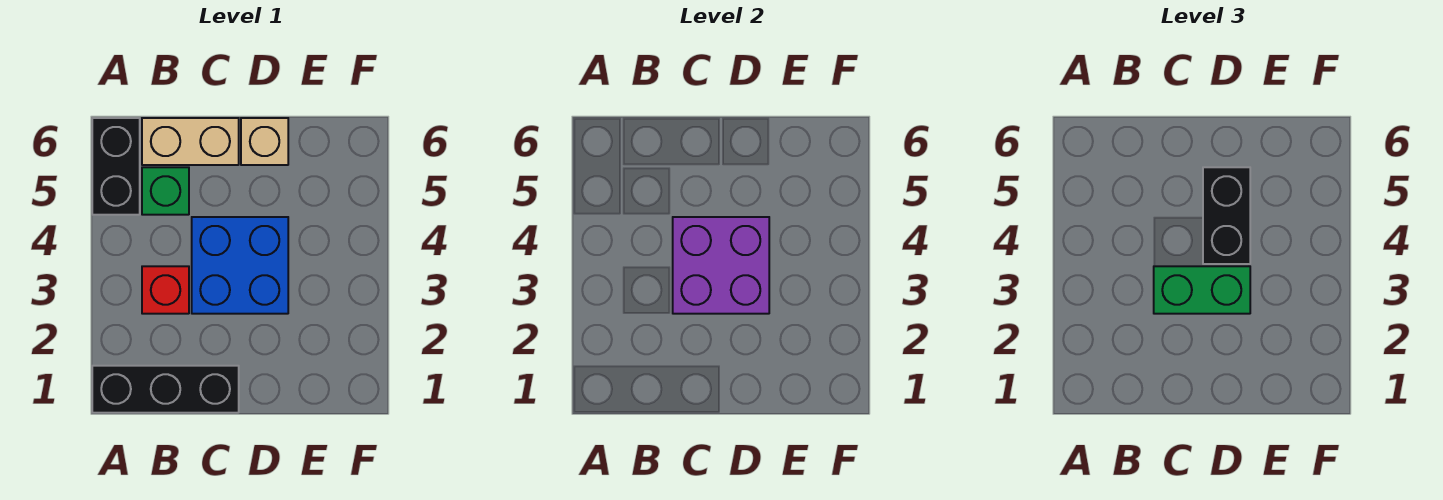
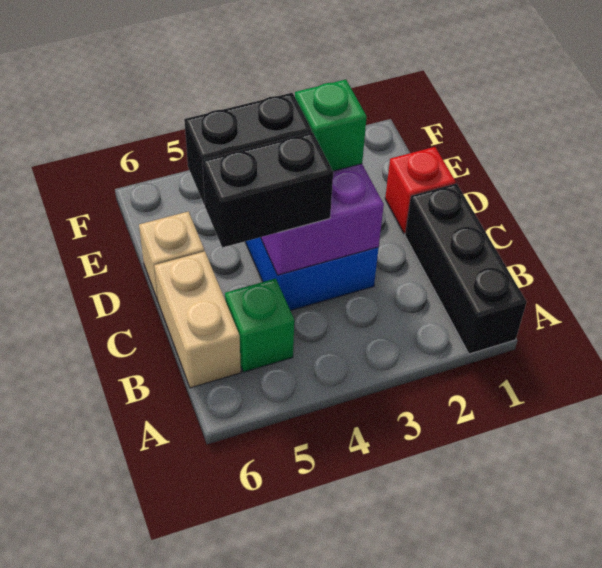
black brick A5:A6 level 1 -> black brick C4:C5 level 3
red brick B3 level 1 -> red brick D1 level 1
green brick C3:D3 level 3 -> green brick D3 level 3

